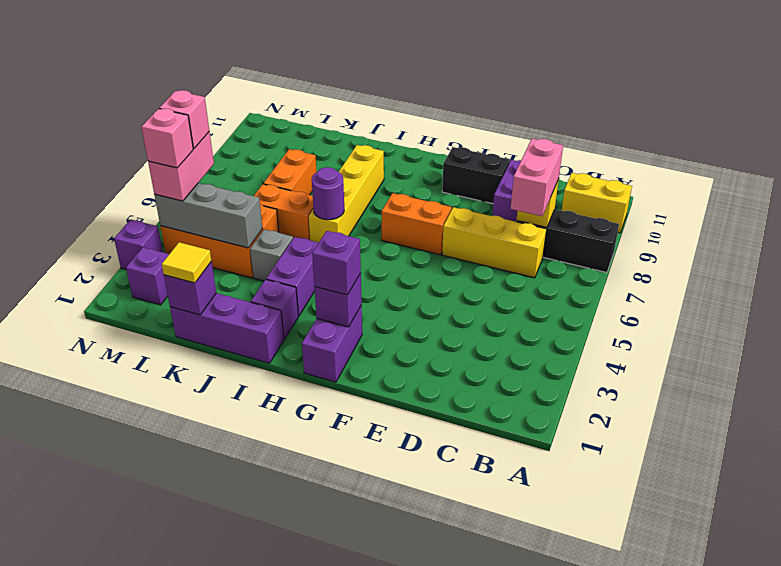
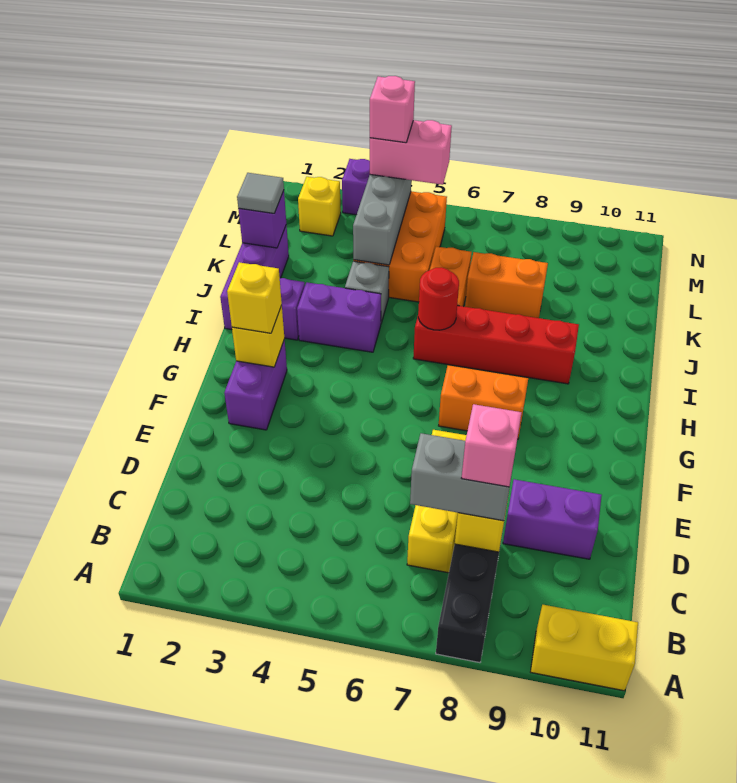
yellow brick A10:B10 level 1 -> yellow brick A10:A11 level 1
pink brick C7:C8 level 3 -> grey brick C7:C8 level 3
black brick E10:F10 level 1 -> none
orange brick F7:G7 level 1 -> orange brick G7:G8 level 1
purple brick G1:G2 level 1 -> purple brick F2:G2 level 1
purple brick G2 level 2 -> yellow brick G2 level 2
purple brick G2 level 3 -> yellow brick G2 level 3
yellow brick I6:I9 level 1 -> red brick I6:I9 level 1
purple round brick I6 level 2 -> red round brick I6 level 2
yellow tile K1 level 3 -> grey tile K1 level 3
purple brick M2 level 1 -> yellow brick M2 level 1
pink brick M5 level 4 -> pink brick C8 level 4

